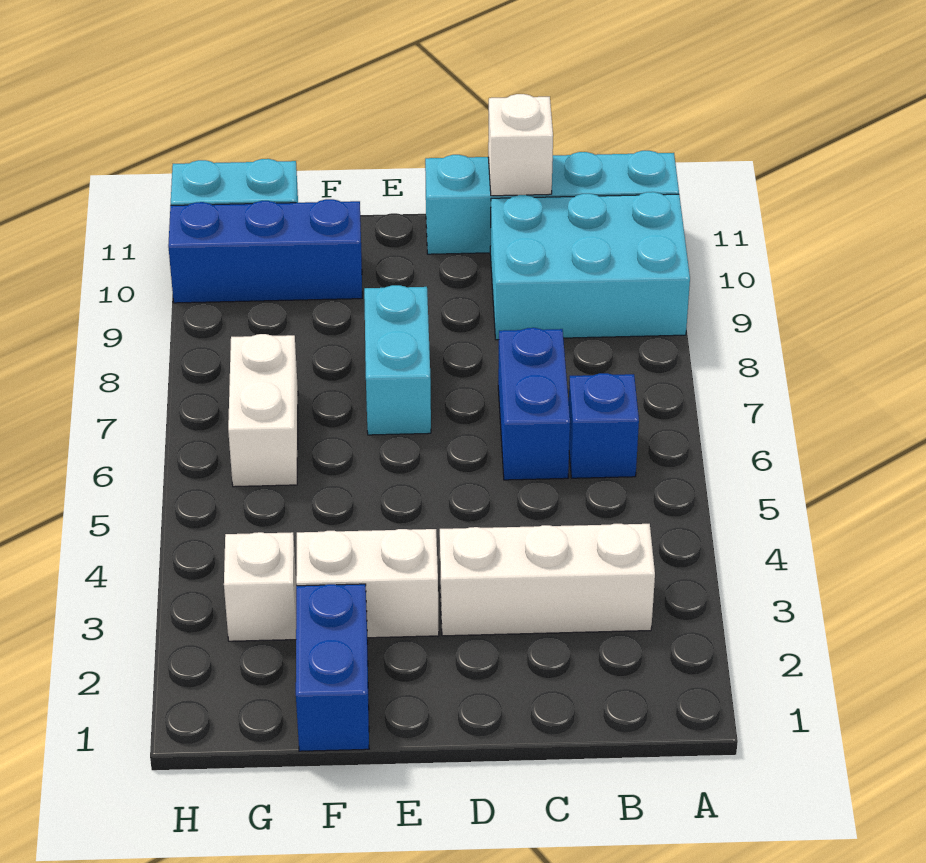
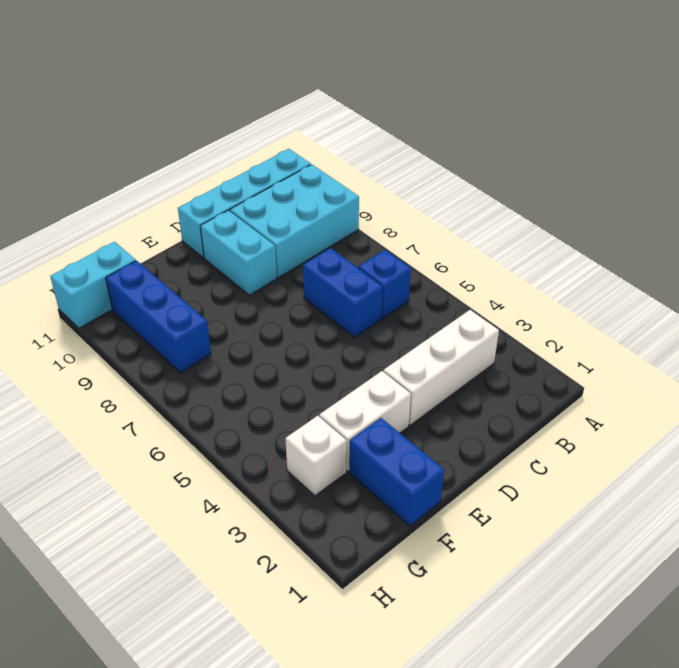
white brick C11 level 2 -> none
cyan brick E7:E8 level 1 -> cyan brick D9:D10 level 1
blue brick F10:H10 level 1 -> blue brick G8:G10 level 1
white brick G6:G7 level 1 -> none

